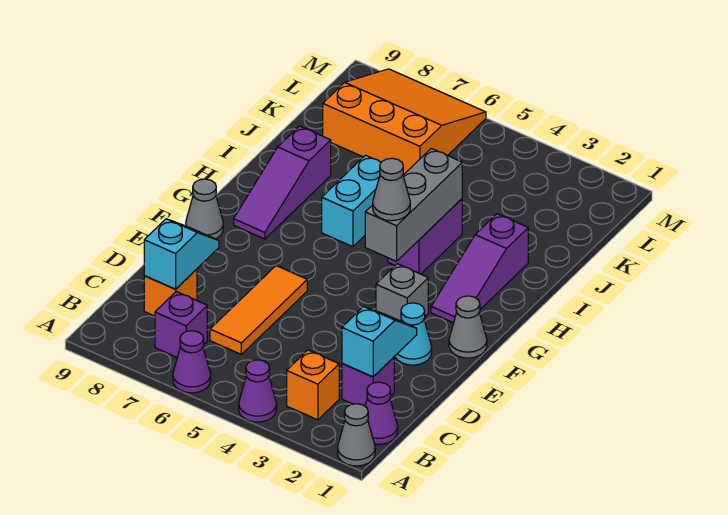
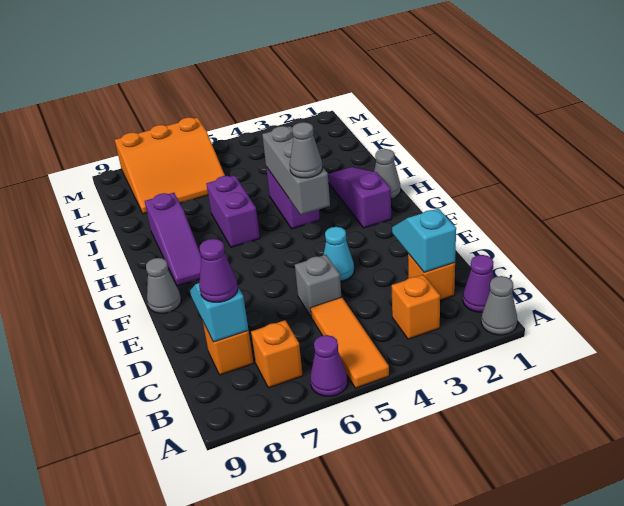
purple cone A4 level 1 -> purple cone C8 level 3
purple brick B7 level 1 -> orange brick B7 level 1
purple brick C2 level 1 -> orange brick C2 level 1
orange tile C6:E6 level 1 -> orange tile A5:C5 level 1
cyan cone E2 level 1 -> cyan cone E4 level 1
grey cone F1 level 1 -> grey cone H1 level 1
grey brick F3 level 1 -> grey brick D5 level 1
purple slope G2:I2 level 1 top I -> purple slope G2:I2 level 1 top G
cyan brick H6:I6 level 1 -> purple brick H6:I6 level 1
orange slope K6:M8 level 1 top K -> orange slope K6:M8 level 1 top M

